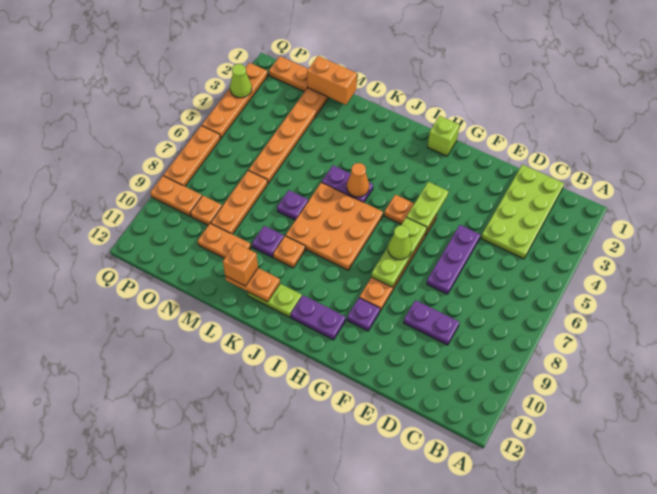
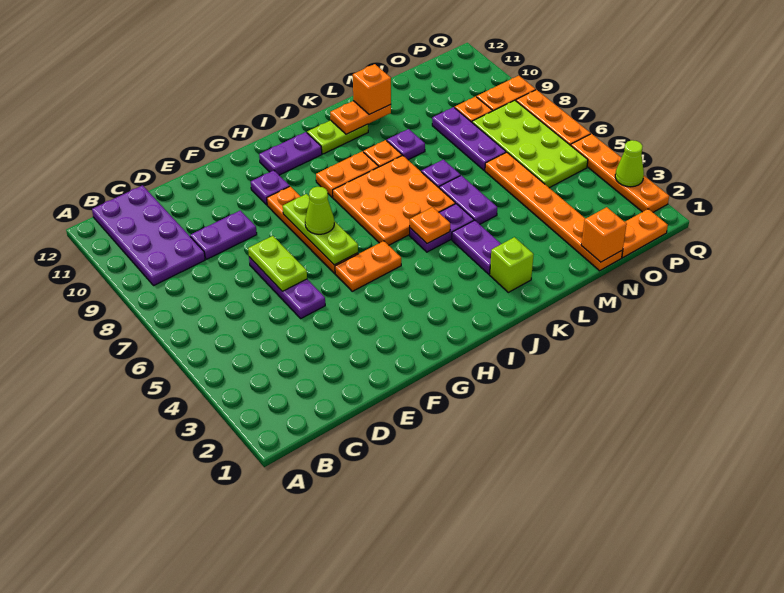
none -> purple plate B9:C12 level 1
lime plate C1:D4 level 1 -> lime plate O5:P8 level 1
lime plate G4:G5 level 2 -> lime plate E6:E7 level 2
lime brick H1 level 1 -> lime brick K2 level 1
orange cone J5 level 2 -> orange plate J5 level 2
none -> purple plate K3:K4 level 1
none -> purple plate L5:L6 level 1
orange brick M1:N1 level 2 -> orange brick N1 level 2
orange plate M10:N10 level 1 -> orange plate I9:J9 level 1
orange plate N7:N9 level 1 -> purple plate N7:N9 level 1

